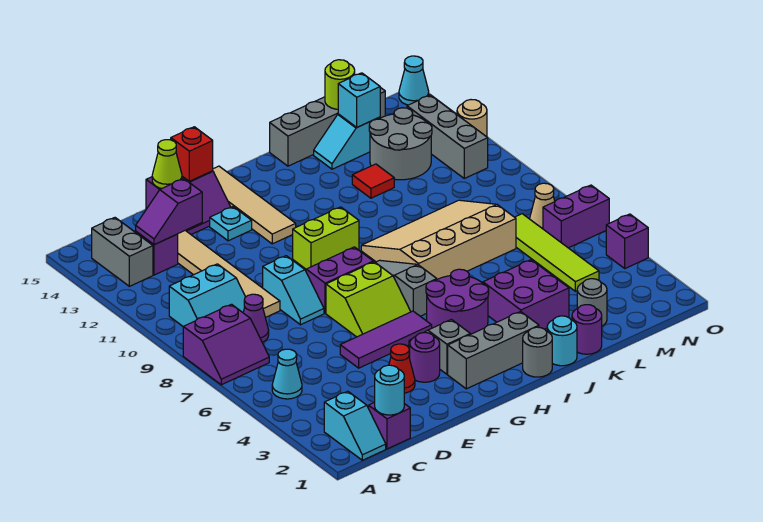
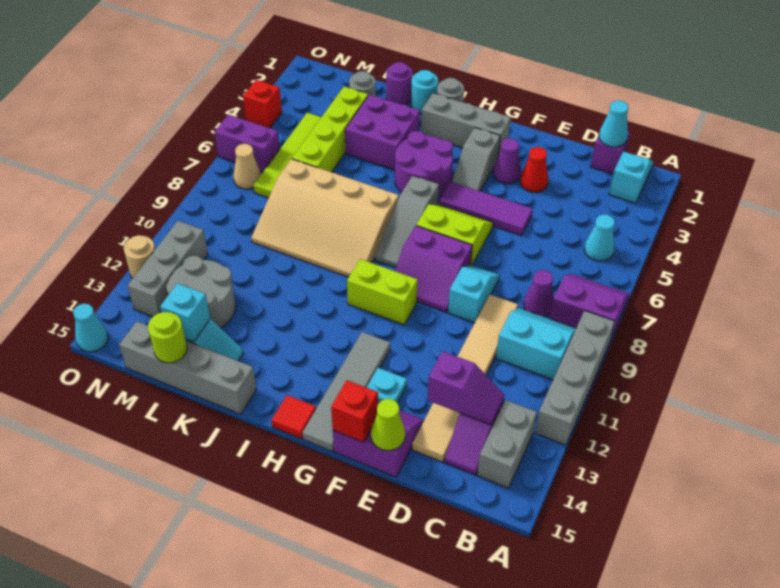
none -> grey brick A9:A12 level 1
cyan round brick C1 level 2 -> cyan cone C1 level 2
purple round brick F3 level 1 -> purple cone F3 level 1
tan tile G12:G15 level 1 -> grey tile G12:G15 level 1
red tile K12 level 1 -> red tile H15 level 1
none -> lime brick L3:L6 level 1
purple brick O4 level 1 -> red brick O4 level 1

